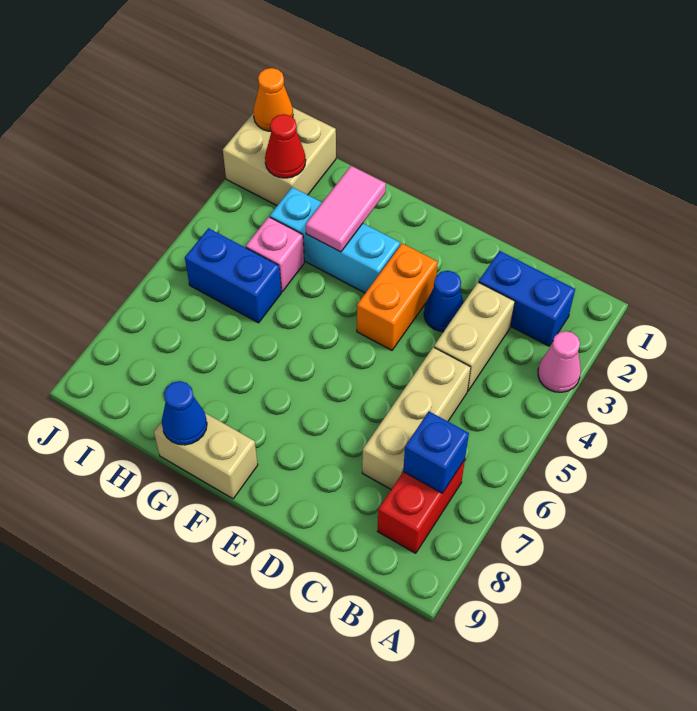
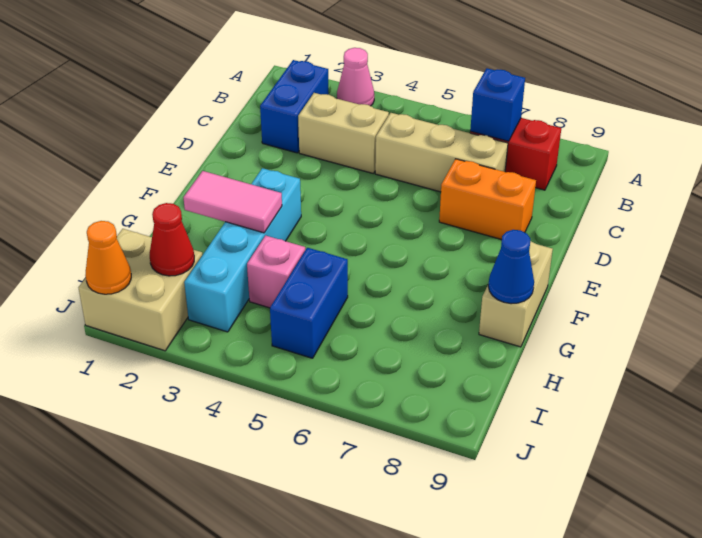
blue cone D3 level 1 -> none
orange brick E3:E4 level 1 -> orange brick D7:D8 level 1
cyan brick F3:H3 level 1 -> cyan brick F3:I3 level 1

